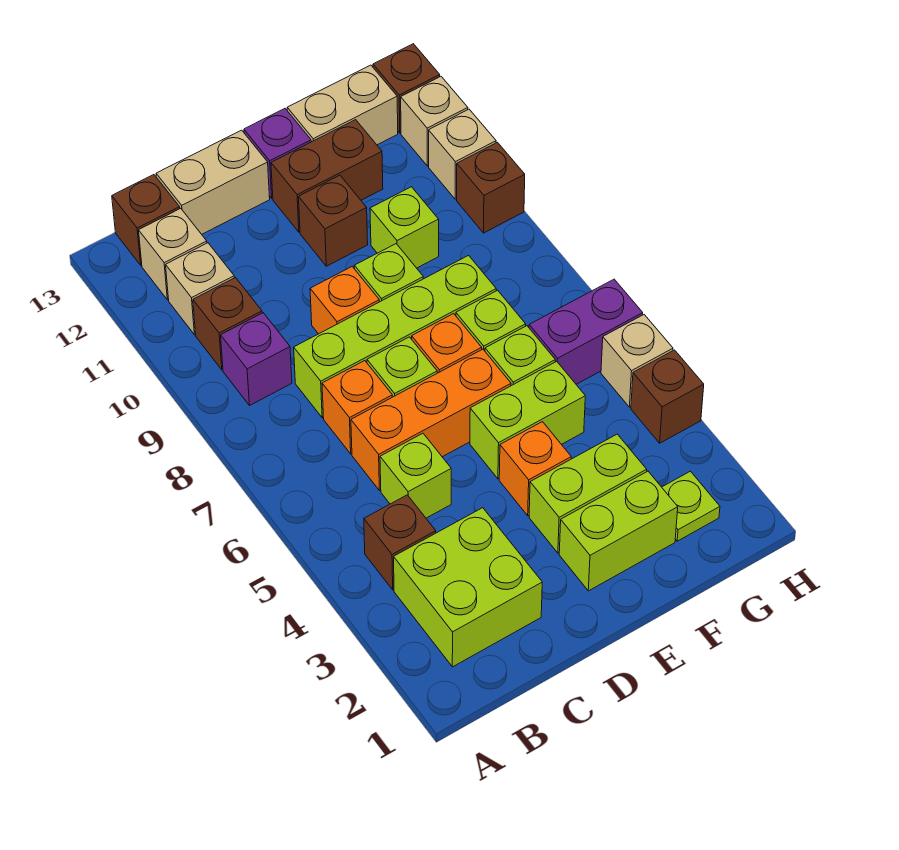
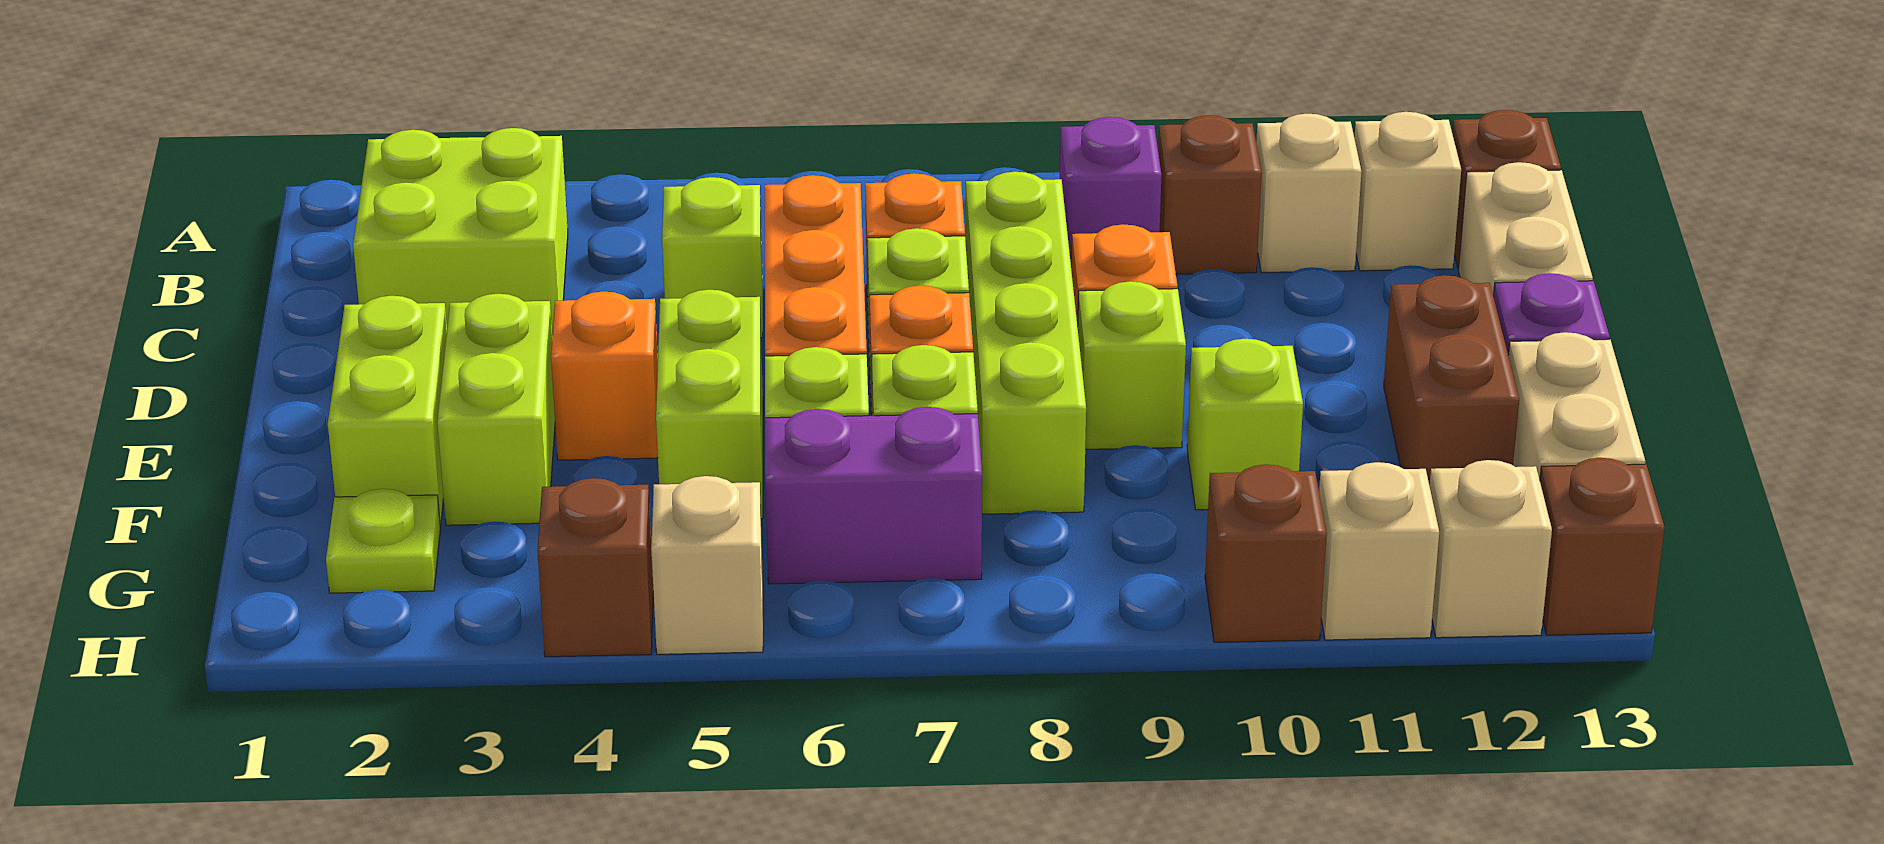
brown brick B4 level 1 -> none
brown brick E11 level 1 -> none
purple brick G6:H6 level 1 -> purple brick G6:G7 level 1

